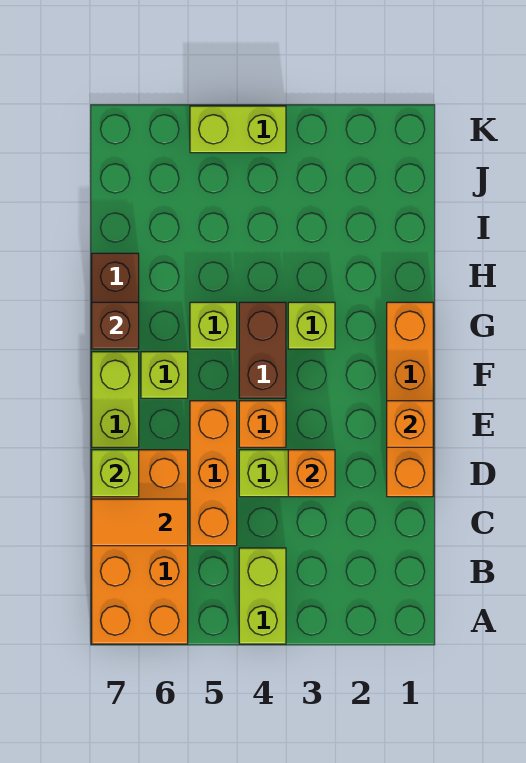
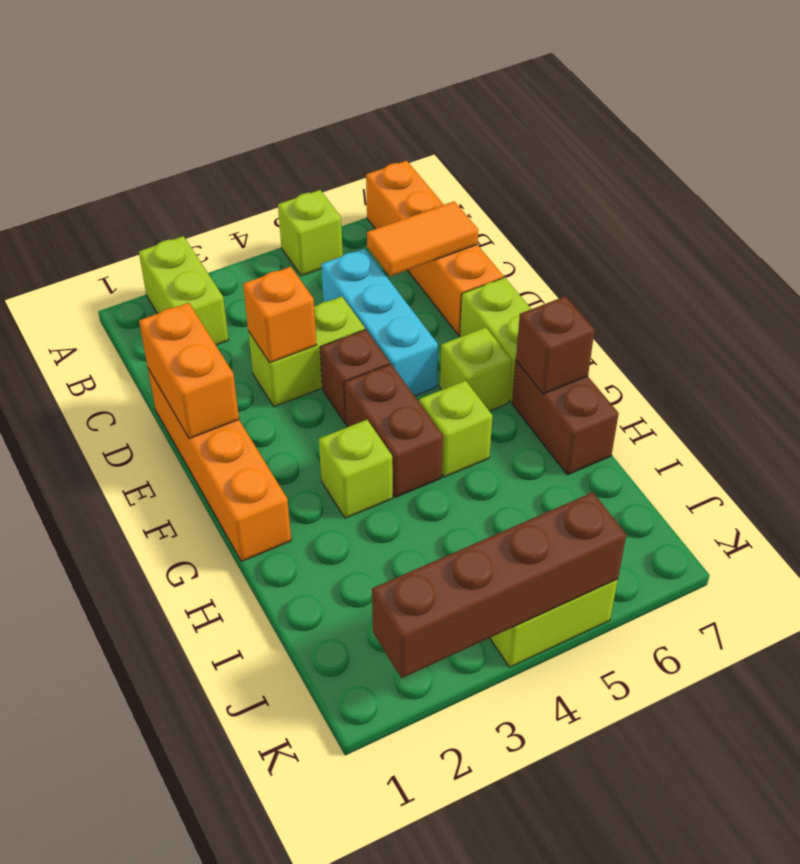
lime brick A4:B4 level 1 -> lime brick A2:B2 level 1
orange brick A6:D7 level 1 -> orange brick A7:D7 level 1
orange brick C5:E5 level 1 -> cyan brick C5:E5 level 1
lime brick D7 level 2 -> lime brick A5 level 1
orange brick E1 level 2 -> orange brick D1:E1 level 2
orange brick E4 level 1 -> brown brick E4 level 1
none -> brown brick K2:K5 level 2

